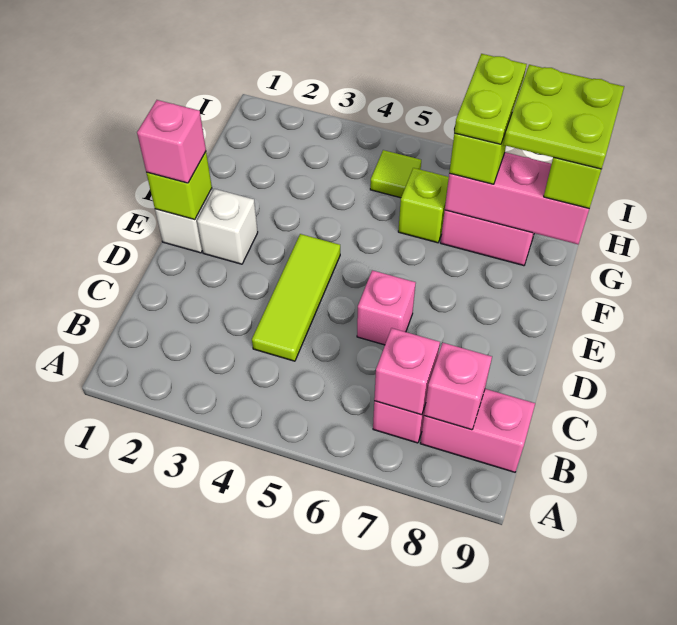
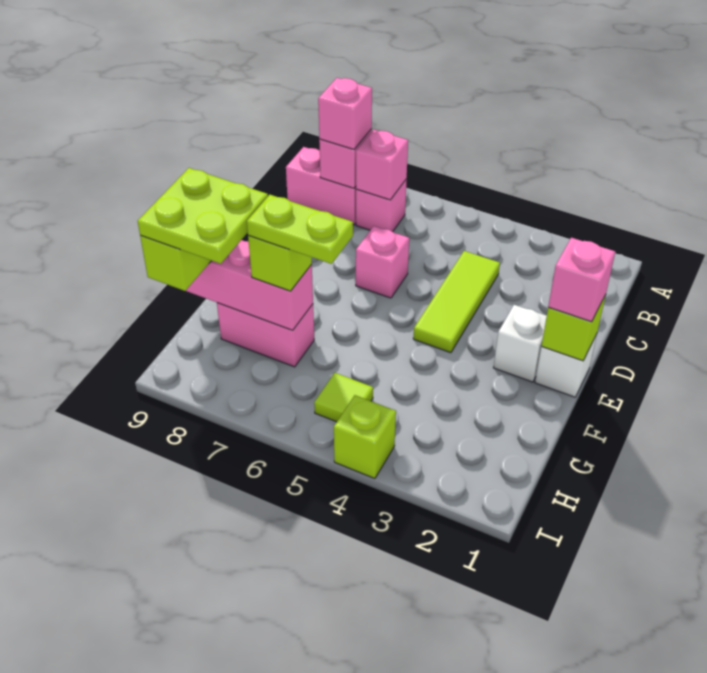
none -> pink brick B8 level 3
lime brick G6 level 1 -> lime brick I4 level 1
lime plate G7:H7 level 4 -> lime plate G6:G7 level 4

